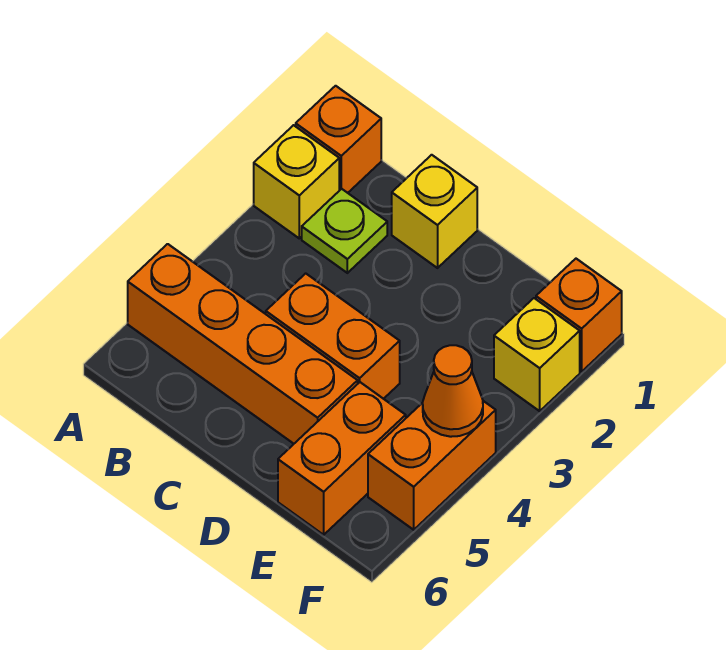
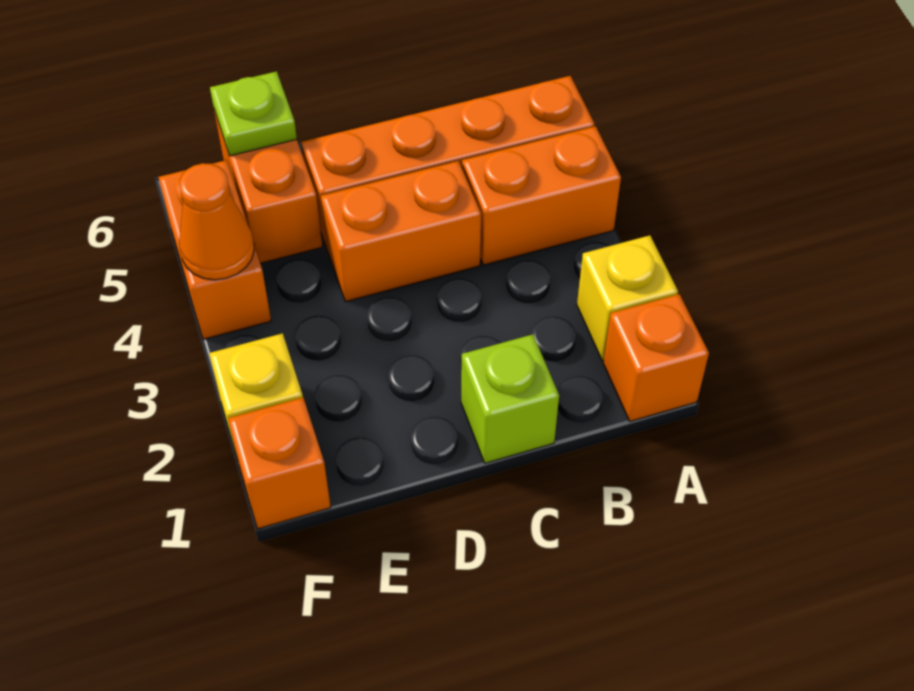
none -> orange brick A4:B4 level 1
lime plate B2 level 1 -> lime plate E6 level 2
yellow brick C1 level 1 -> lime brick C1 level 1

